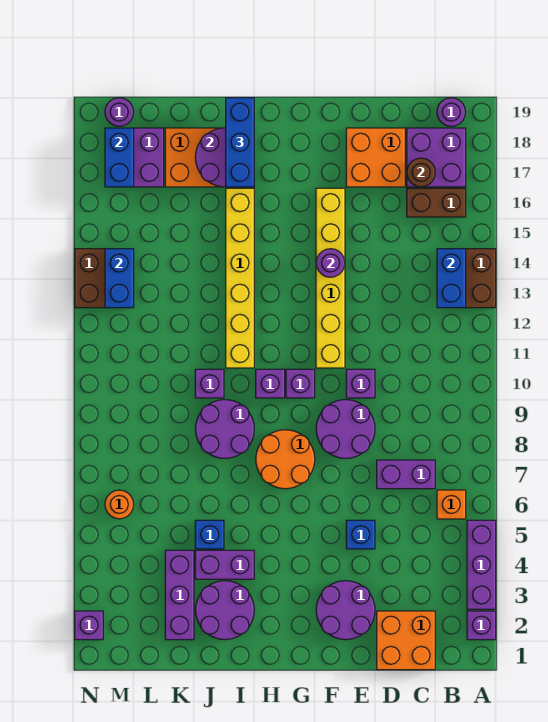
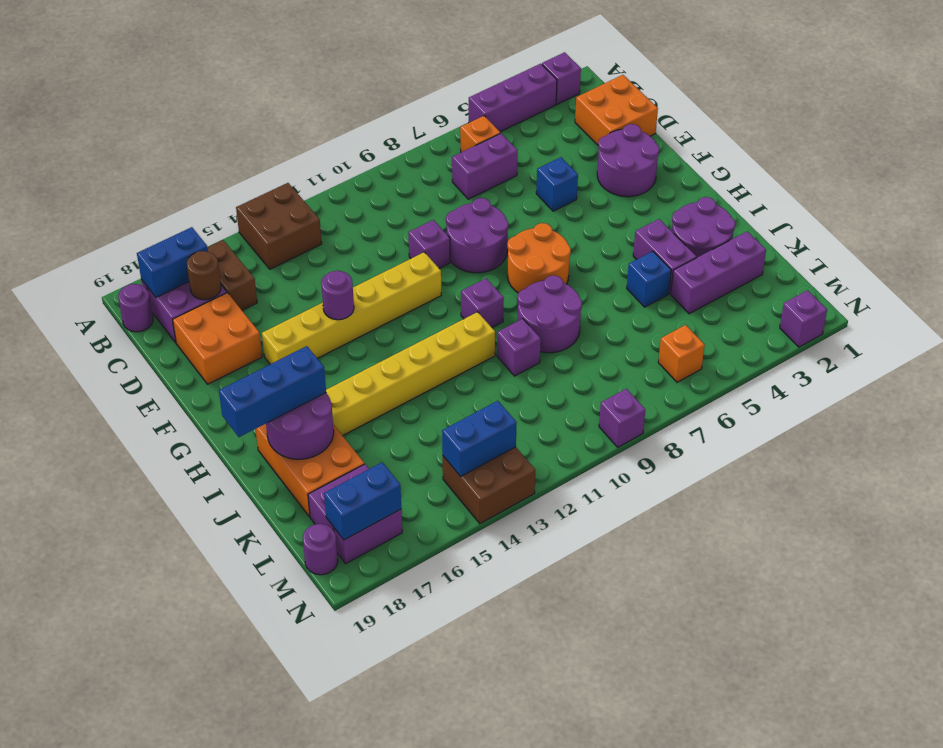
blue brick B13:B14 level 2 -> blue brick B17:B18 level 2
purple brick C7:D7 level 1 -> purple brick C6:C7 level 1
purple brick G10 level 1 -> purple brick N9 level 1
orange round brick M6 level 1 -> orange brick M6 level 1

